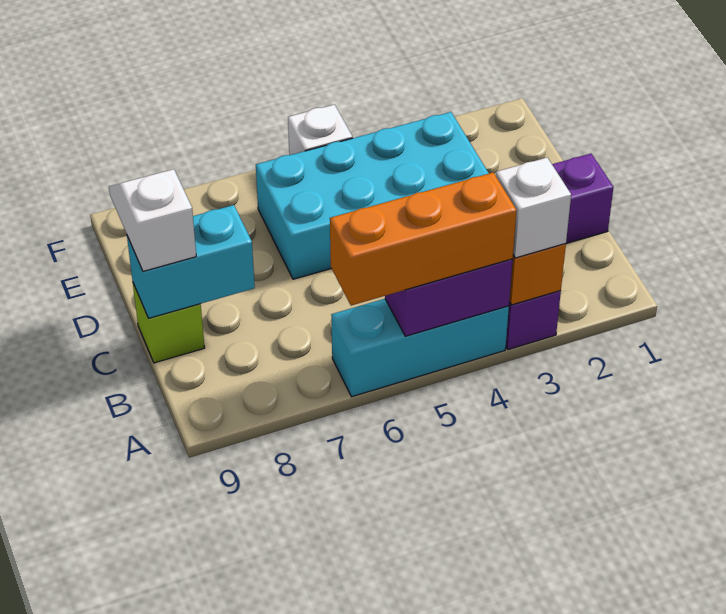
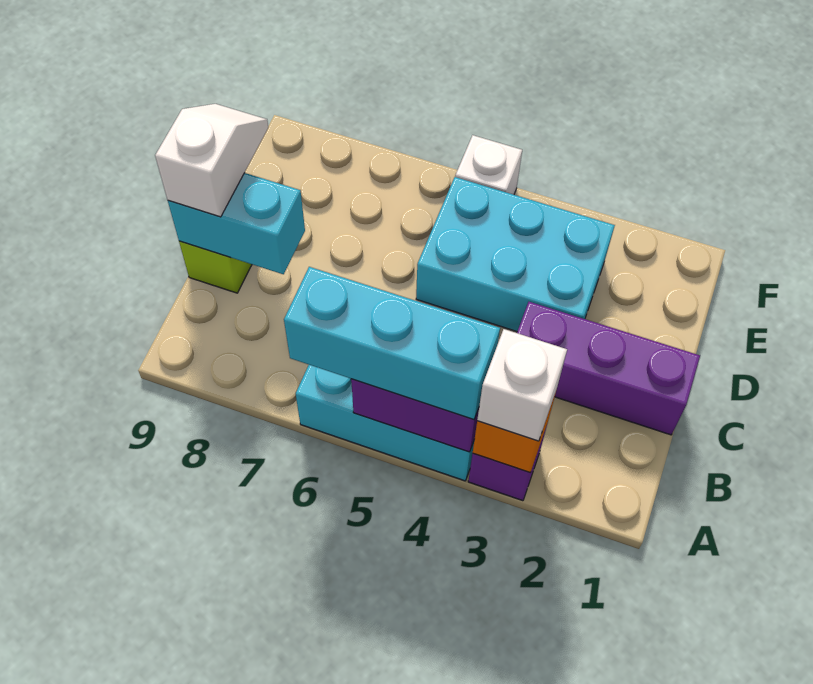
orange brick A4:A6 level 3 -> cyan brick A4:A6 level 3
cyan brick D3:E6 level 1 -> cyan brick D3:E5 level 1

